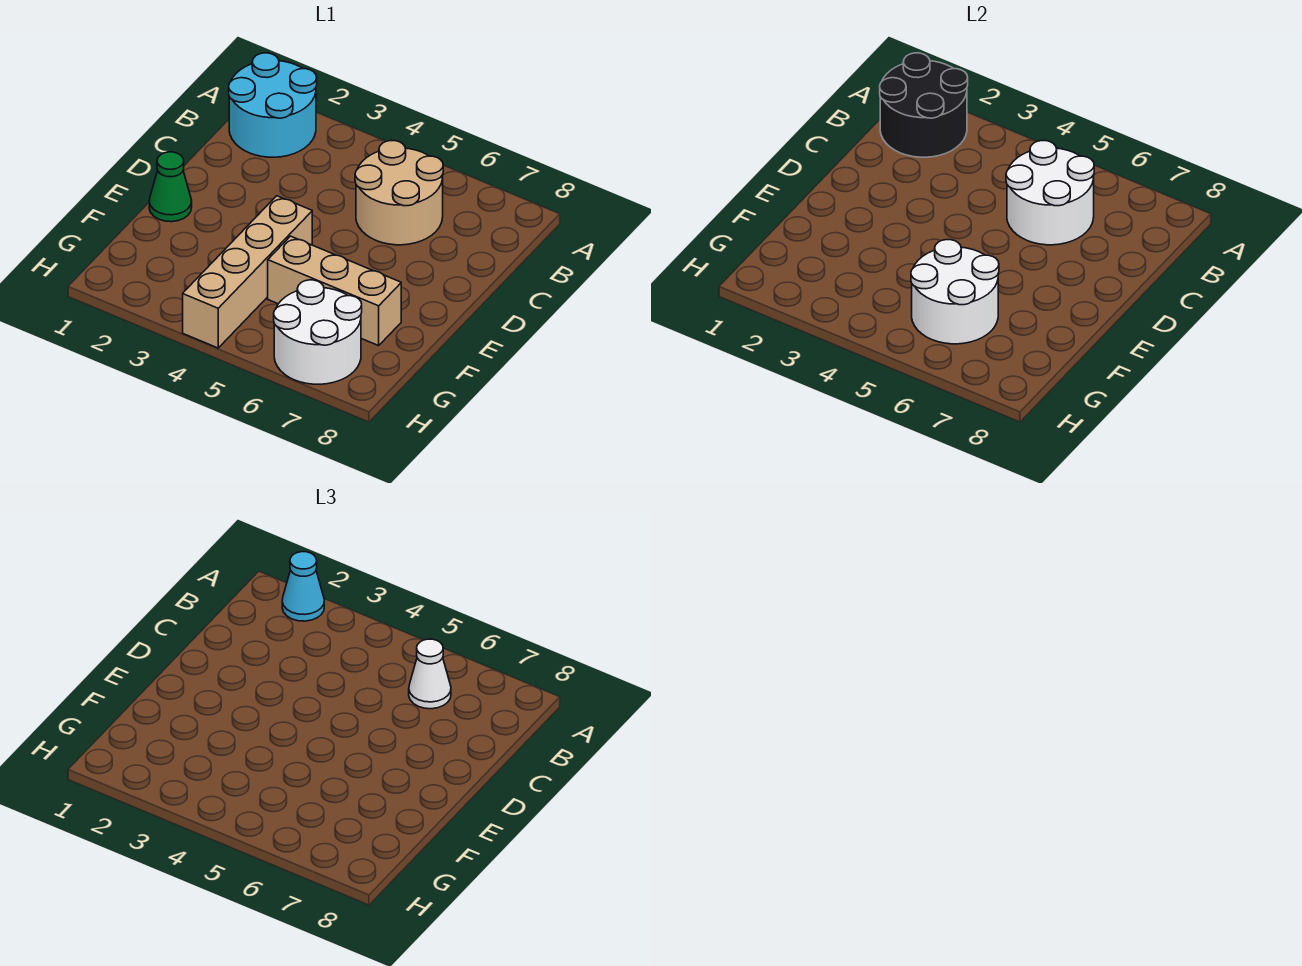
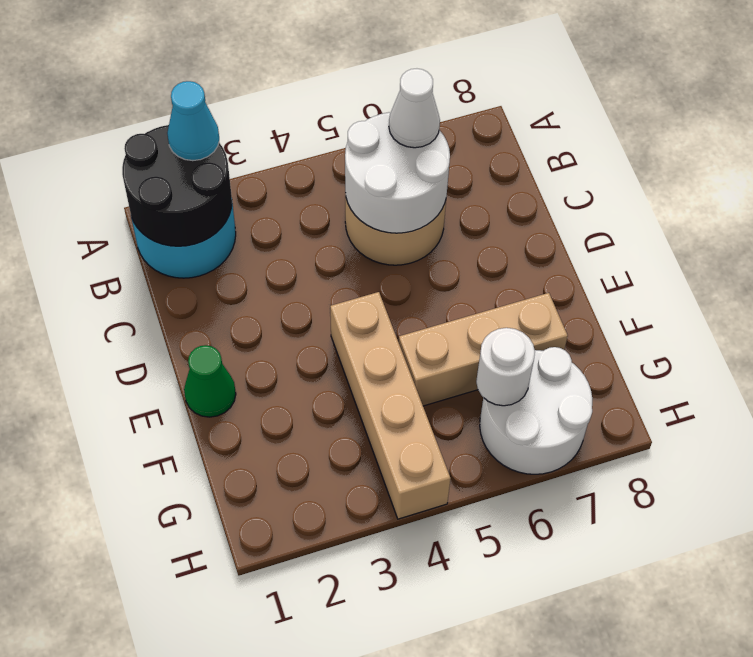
white round brick F5:G6 level 2 -> white round brick G6 level 2

